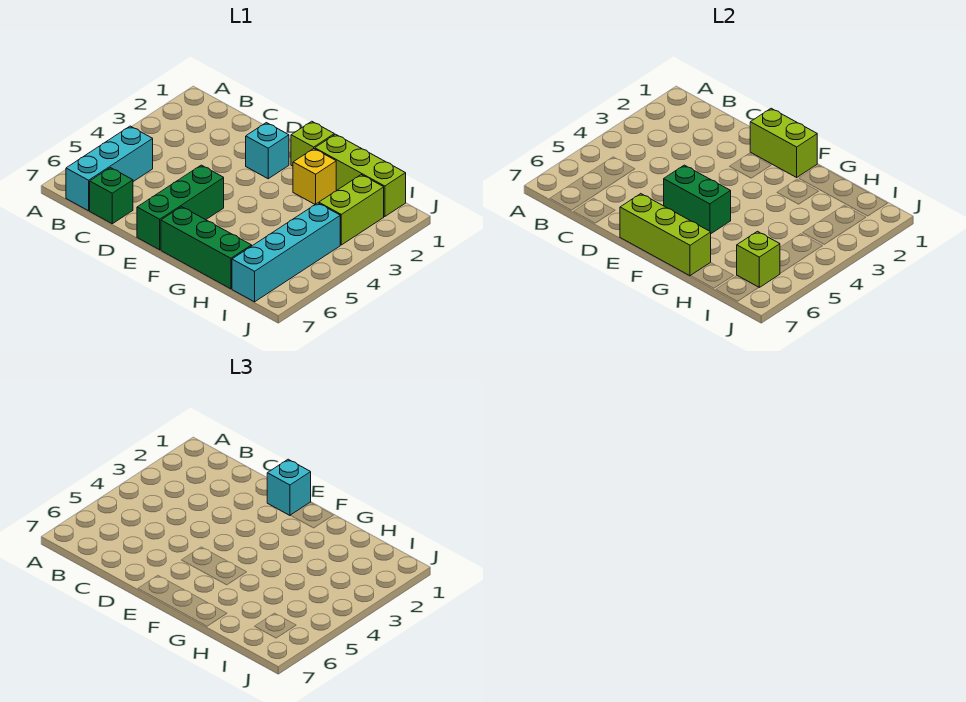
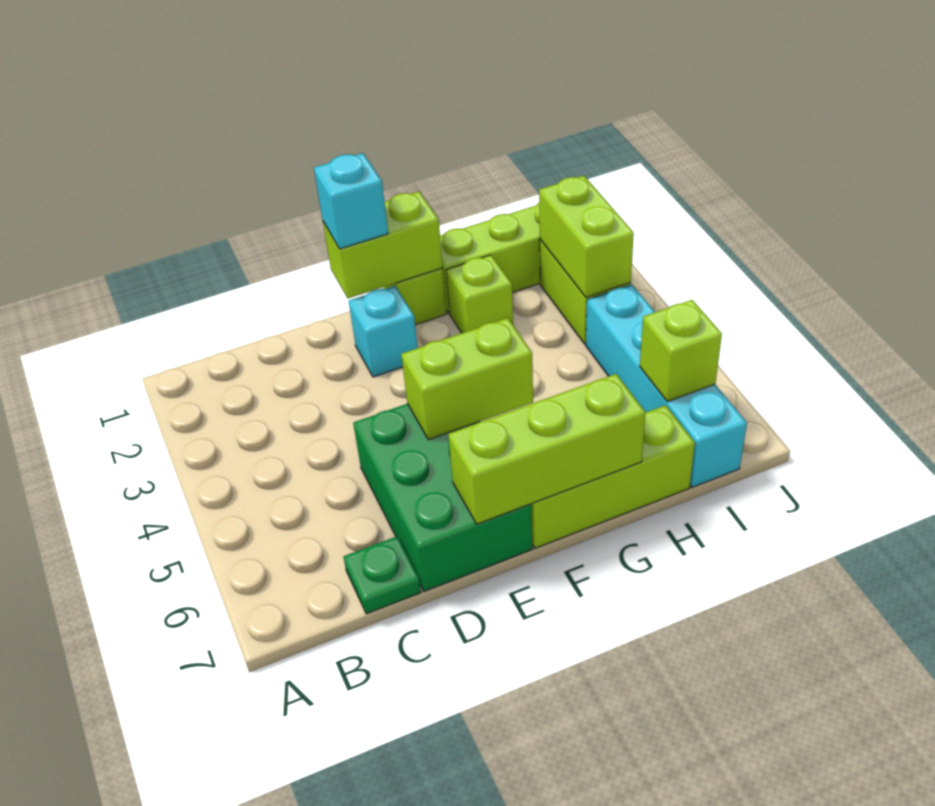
cyan brick B5:B7 level 1 -> none
green brick C7 level 1 -> green plate C7 level 1
green brick E5:E7 level 1 -> green brick D5:E7 level 1
green brick E5:F5 level 2 -> lime brick E5:F5 level 2
green brick F7:H7 level 1 -> lime brick F7:H7 level 1
yellow brick G2 level 1 -> lime brick G2 level 1
none -> lime brick I2:I3 level 2

